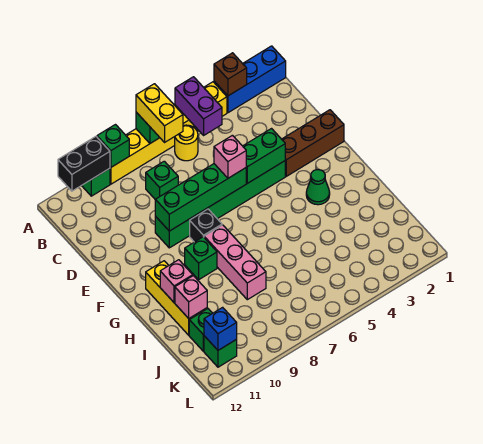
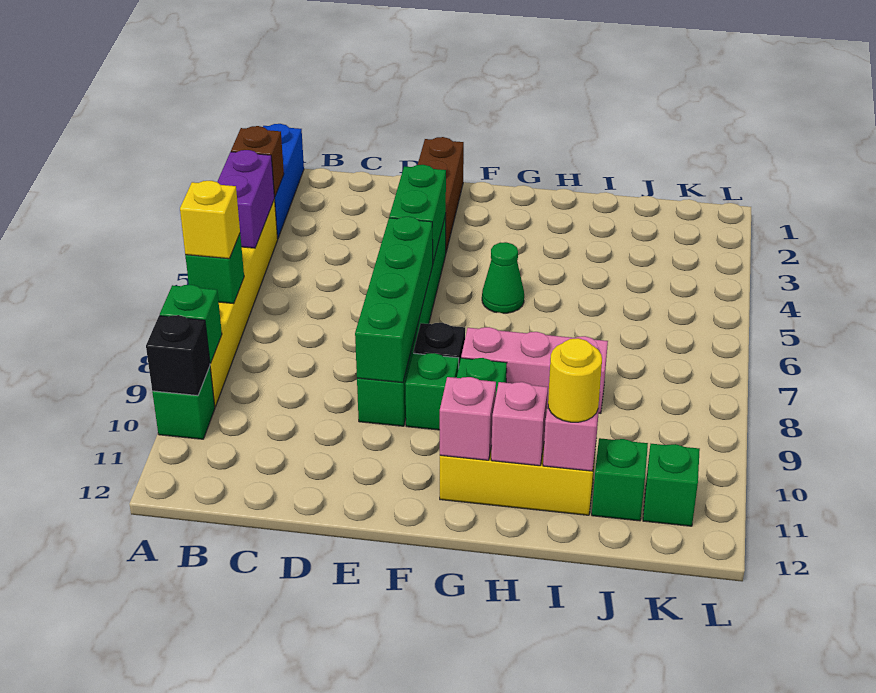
purple brick A5:B5 level 2 -> purple brick A4:A5 level 2
yellow brick A7:B7 level 3 -> yellow brick A7 level 3
black brick A10:A11 level 2 -> black brick A10 level 2
yellow round brick B6 level 1 -> yellow round brick I11 level 3
green brick C8 level 1 -> green brick F9 level 1
pink brick E6 level 3 -> pink brick G11 level 2
green cone G3 level 1 -> green cone G5 level 1
blue brick K11 level 2 -> none

